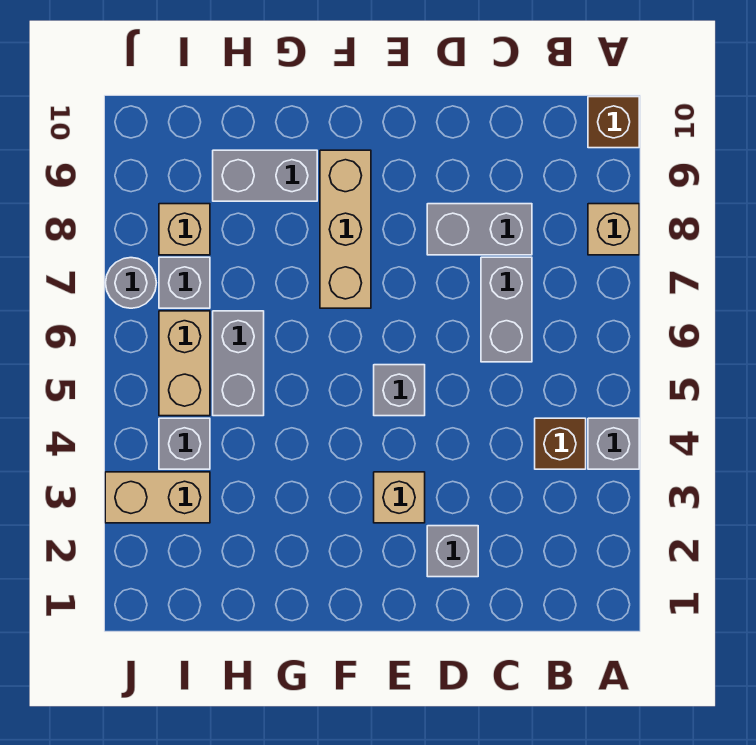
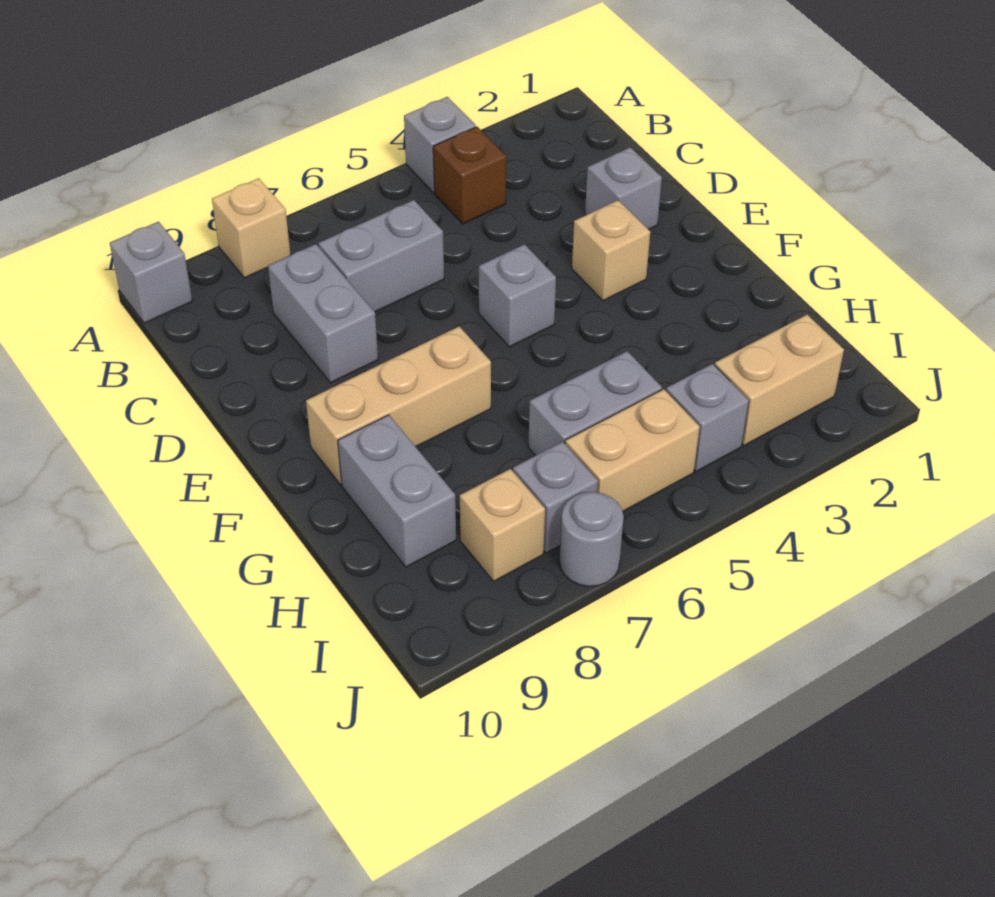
brown brick A10 level 1 -> grey brick A10 level 1
tan brick I3:J3 level 1 -> tan brick I2:I3 level 1

